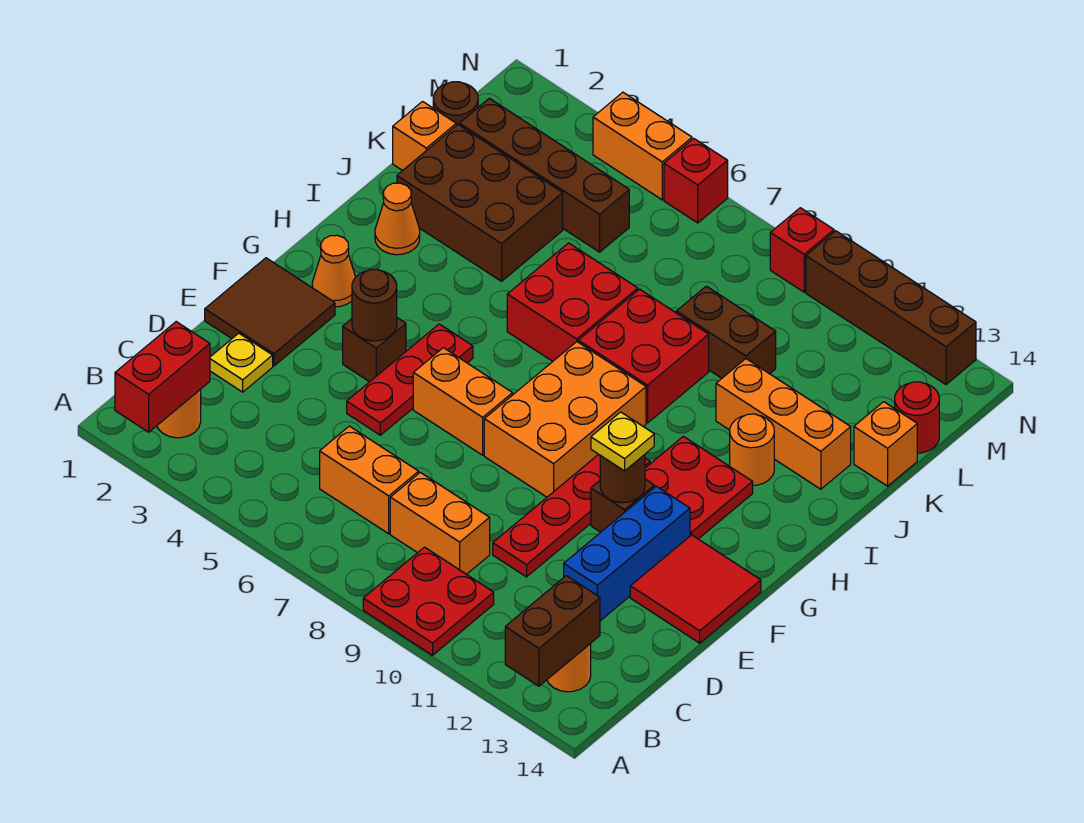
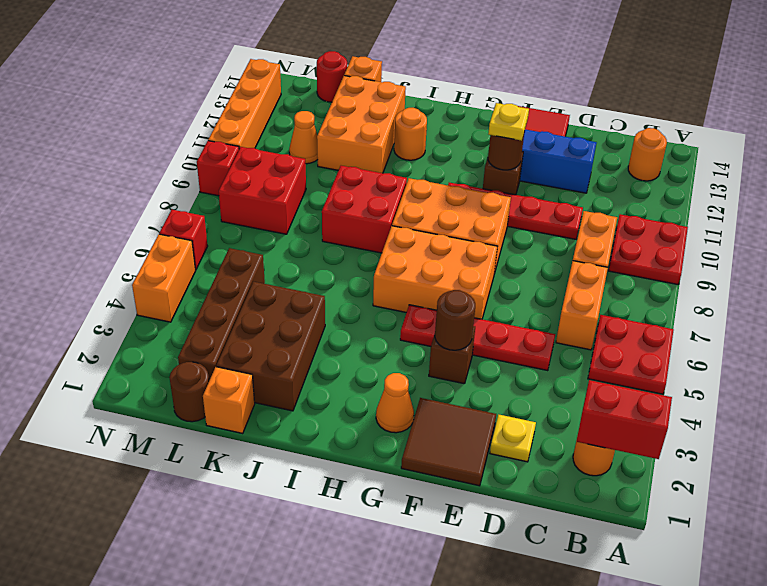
brown brick A13:B13 level 2 -> none
red plate E5:G5 level 1 -> red plate D5:G5 level 1
orange brick F6:F7 level 1 -> orange brick F6:H7 level 1
red plate G11:H12 level 1 -> red plate A5:B6 level 1
orange cone I2 level 1 -> orange cone L11 level 1
red brick I6:J7 level 1 -> red brick L8:M9 level 1
orange brick J11:J13 level 1 -> orange brick J11:K13 level 1
brown brick K9:K10 level 1 -> none
brown brick N10:N13 level 1 -> orange brick N10:N13 level 1

